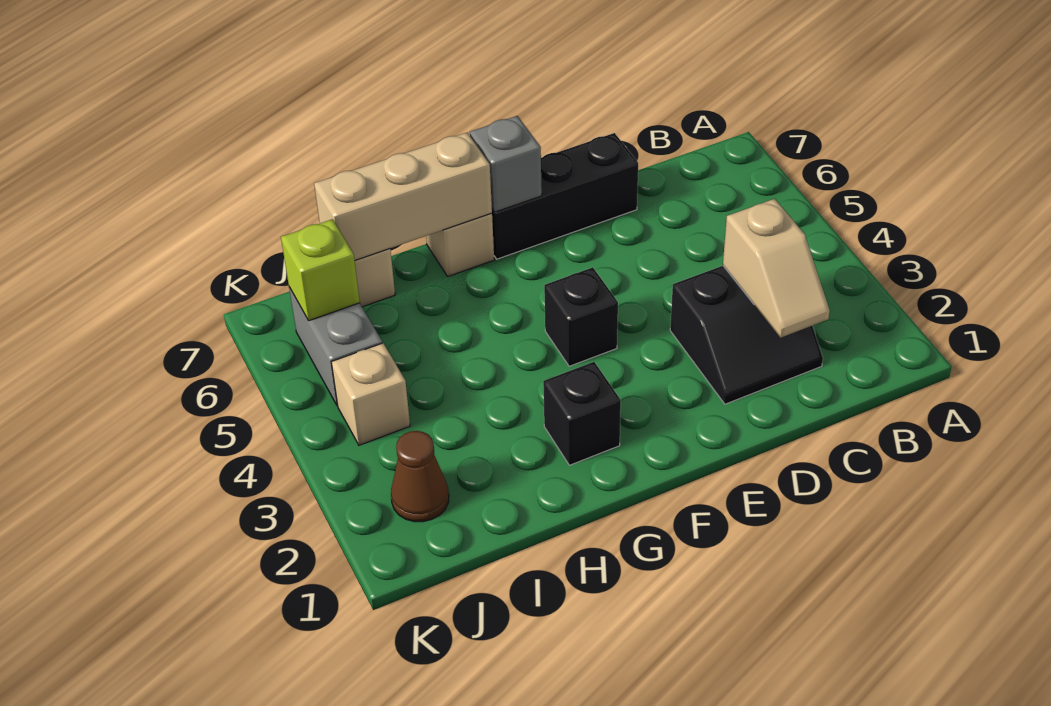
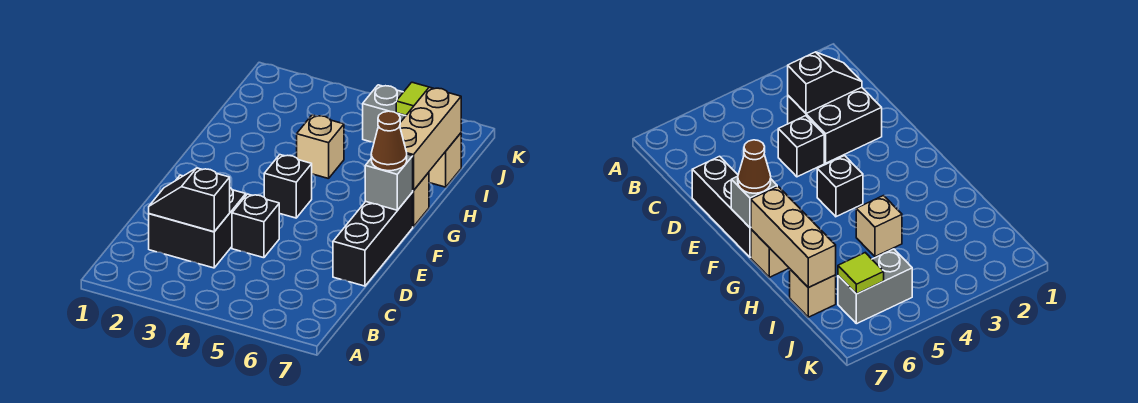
black slope C2:D3 level 1 top 3 -> black brick C2:D3 level 1
tan slope C2:C3 level 2 top 3 -> black slope C2:C3 level 2 top 3
black brick G2 level 1 -> black brick D4 level 1
brown cone J2 level 1 -> brown cone F7 level 3
tan brick J4 level 1 -> tan brick H4 level 1
lime brick J6 level 2 -> lime tile J6 level 2

